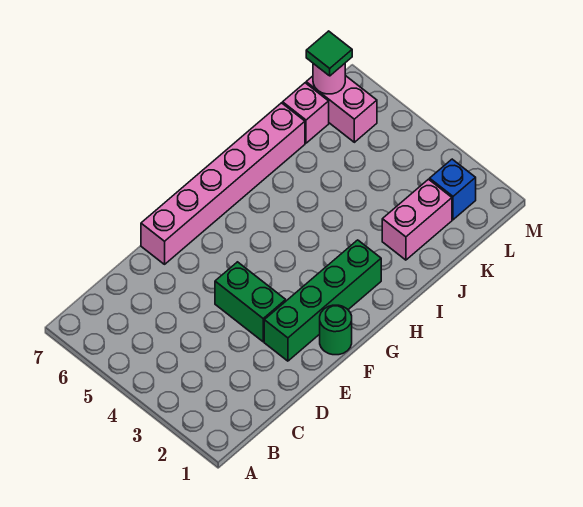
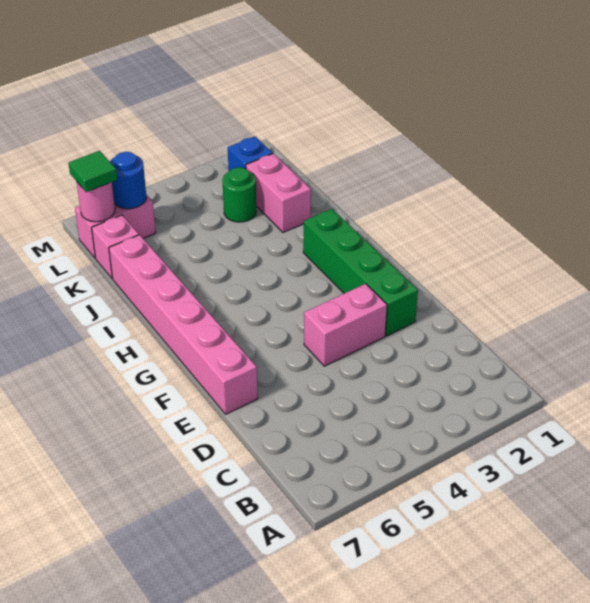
green brick E3:E4 level 1 -> pink brick E3:E4 level 1
green round brick F1 level 1 -> green round brick K3 level 1
none -> blue round brick L6 level 2

